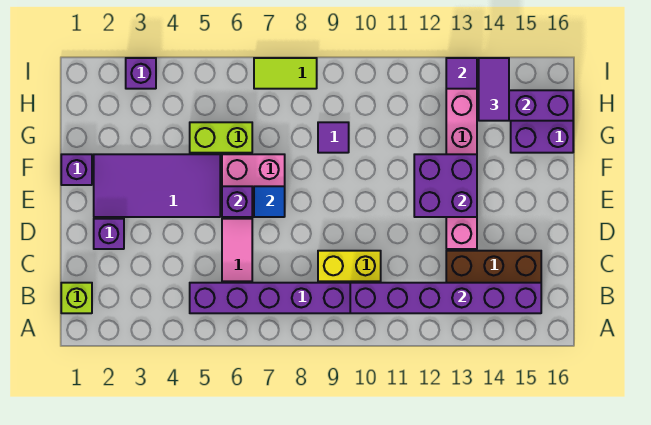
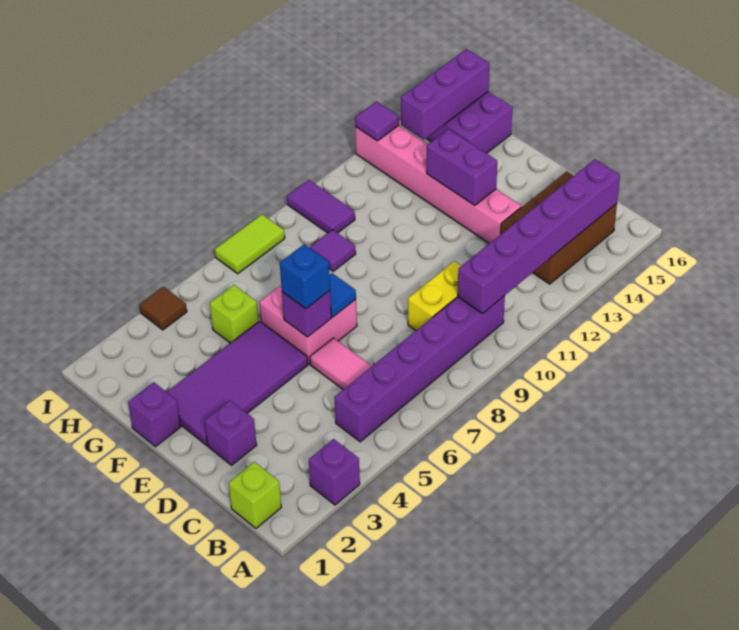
none -> blue brick E6 level 3
purple brick E12:F13 level 2 -> purple brick E13:F13 level 2
lime brick G5:G6 level 1 -> lime brick G5 level 1
purple tile H14:I14 level 3 -> purple tile H10:I10 level 1
purple brick I3 level 1 -> purple brick A3 level 1
none -> brown tile I4 level 1

